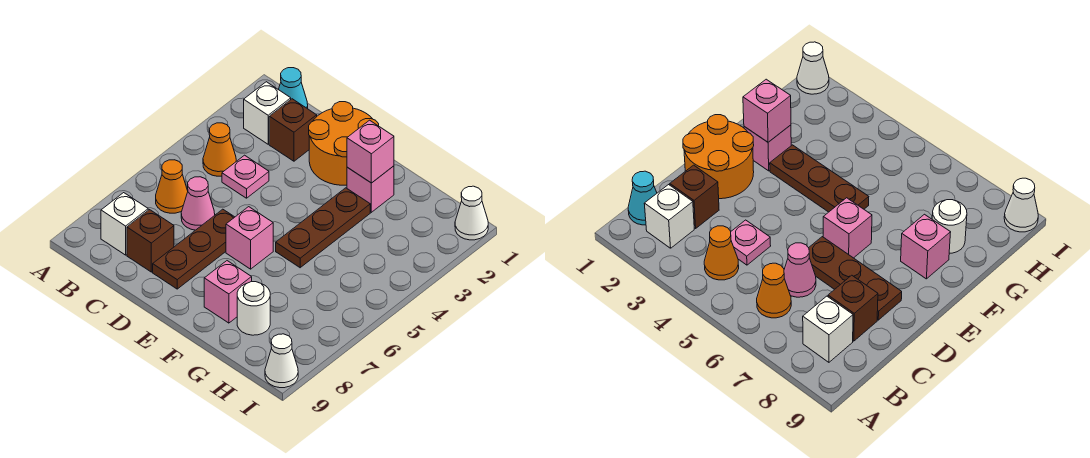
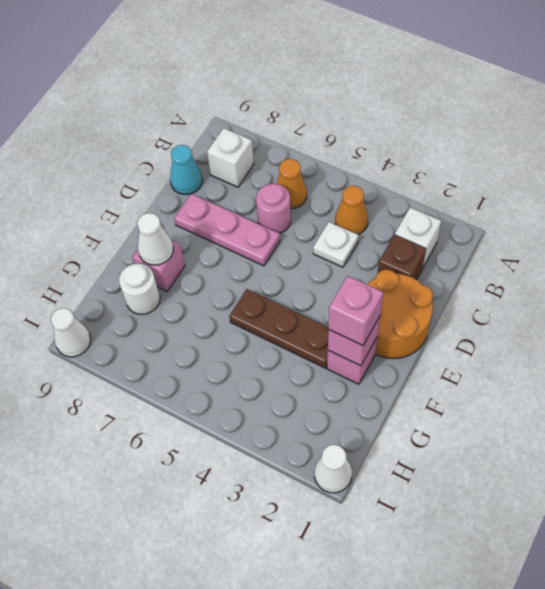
cyan cone B1 level 1 -> cyan cone C9 level 1
pink plate C4 level 1 -> white plate C4 level 1
pink cone C6 level 1 -> pink round brick C6 level 1
brown brick C8 level 1 -> none
brown plate D6:D8 level 1 -> pink plate D6:D8 level 1
pink brick E6 level 1 -> pink brick F2 level 3
none -> white cone F8 level 2

